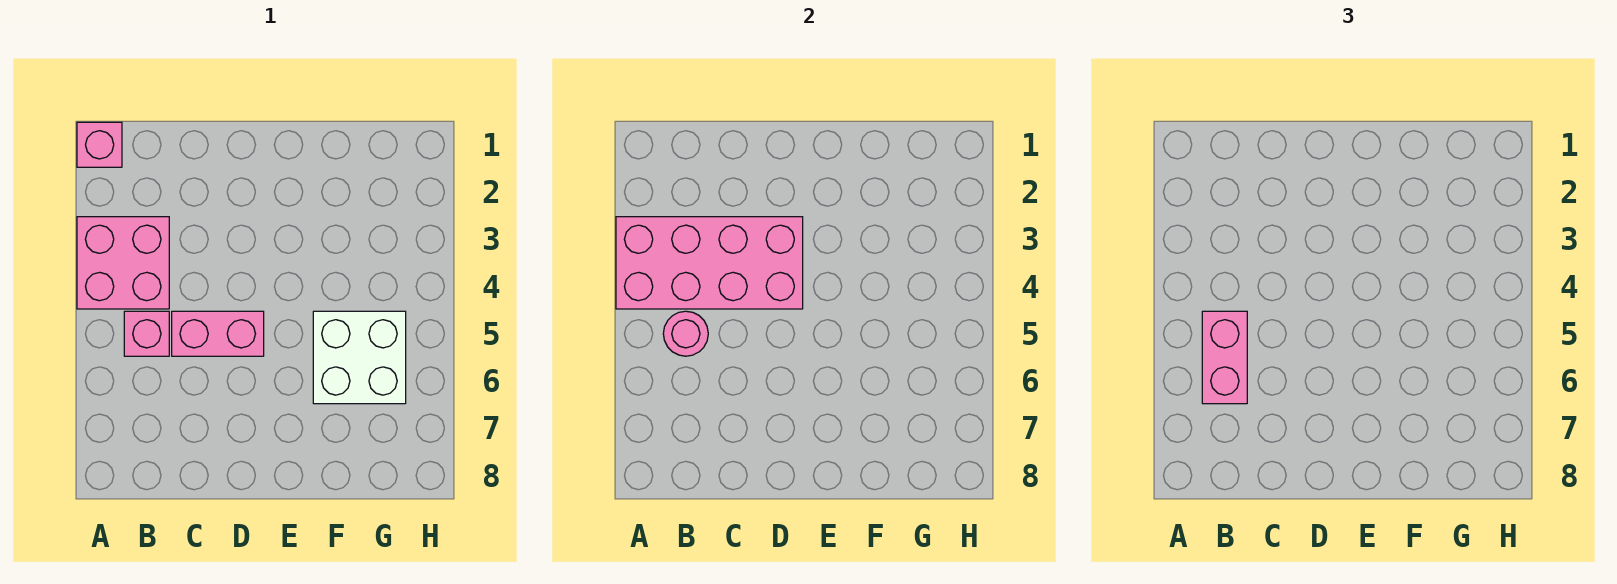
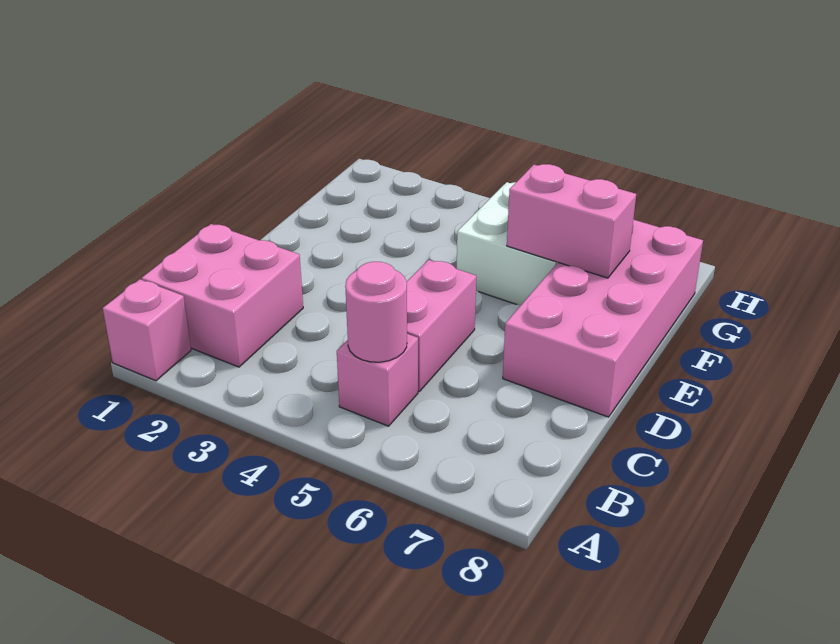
pink brick A3:B4 level 1 -> pink brick B1:C2 level 1
pink brick A3:D4 level 2 -> pink brick D7:G8 level 1
pink brick B5:B6 level 3 -> pink brick F6:F7 level 2

